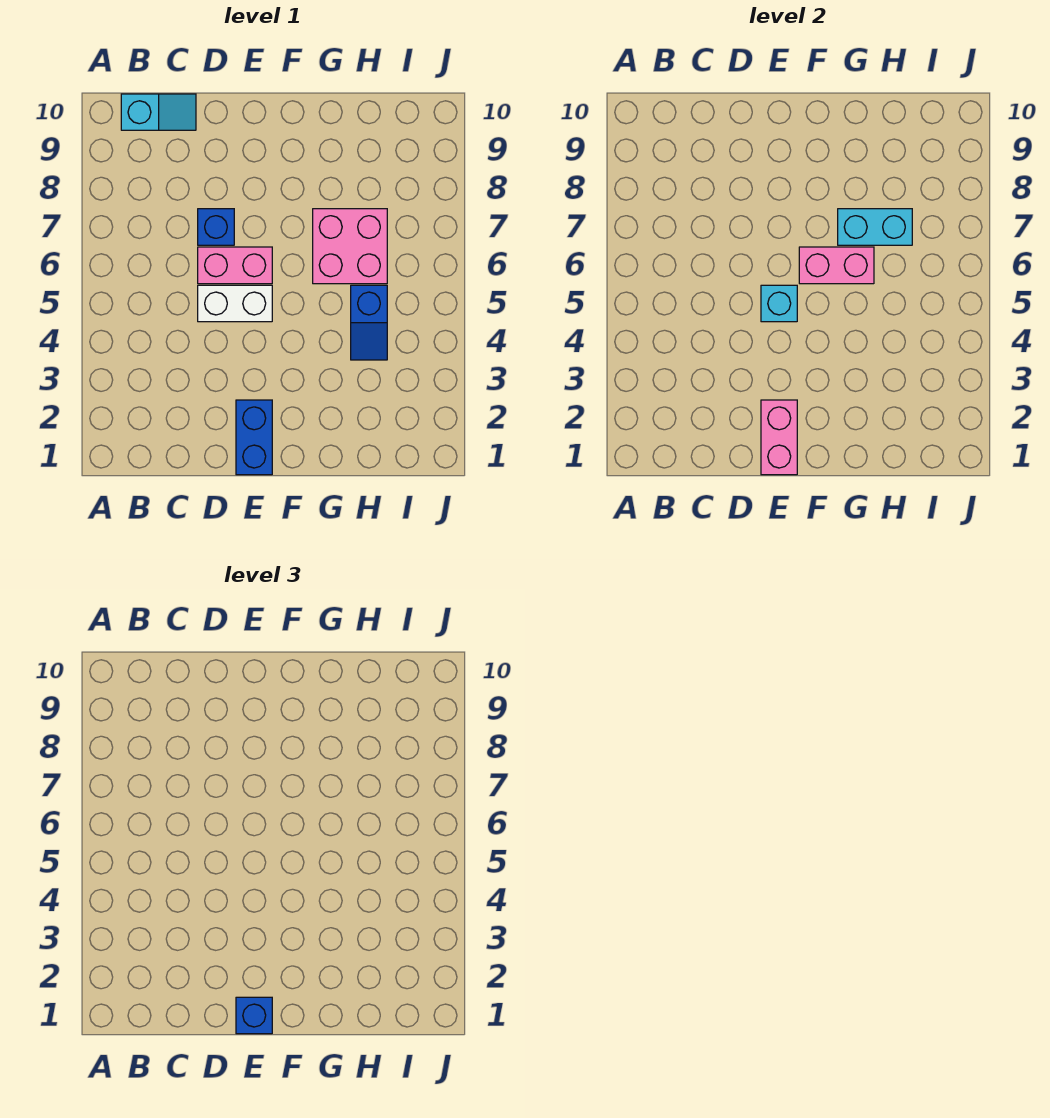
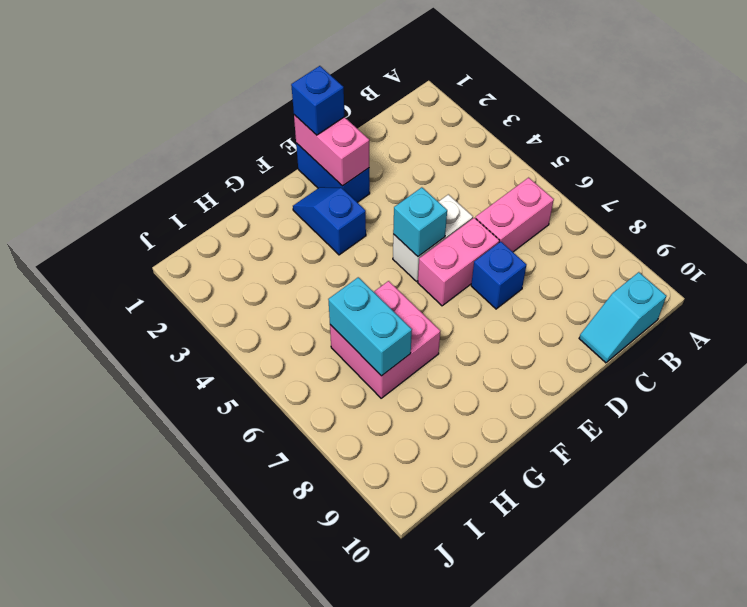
pink brick F6:G6 level 2 -> pink brick B6:C6 level 1
cyan brick G7:H7 level 2 -> cyan brick H6:H7 level 2
blue slope H4:H5 level 1 top 5 -> blue slope F2:F3 level 1 top 3

